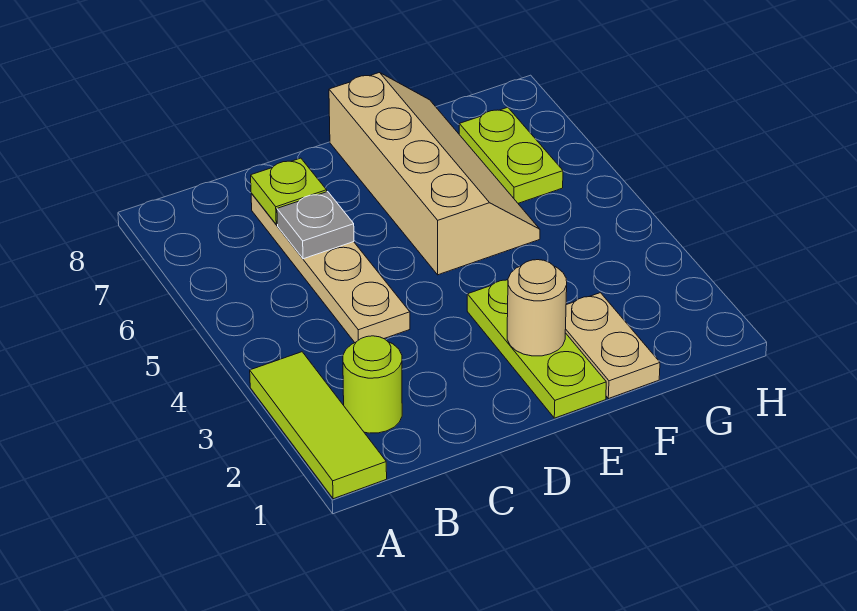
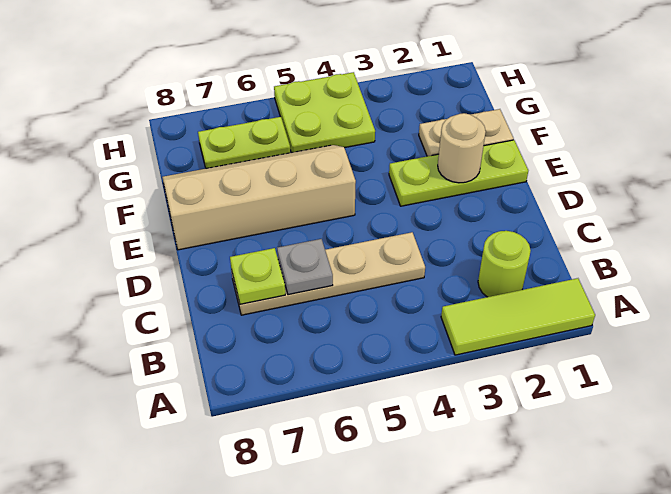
none -> lime plate G4:H5 level 1

